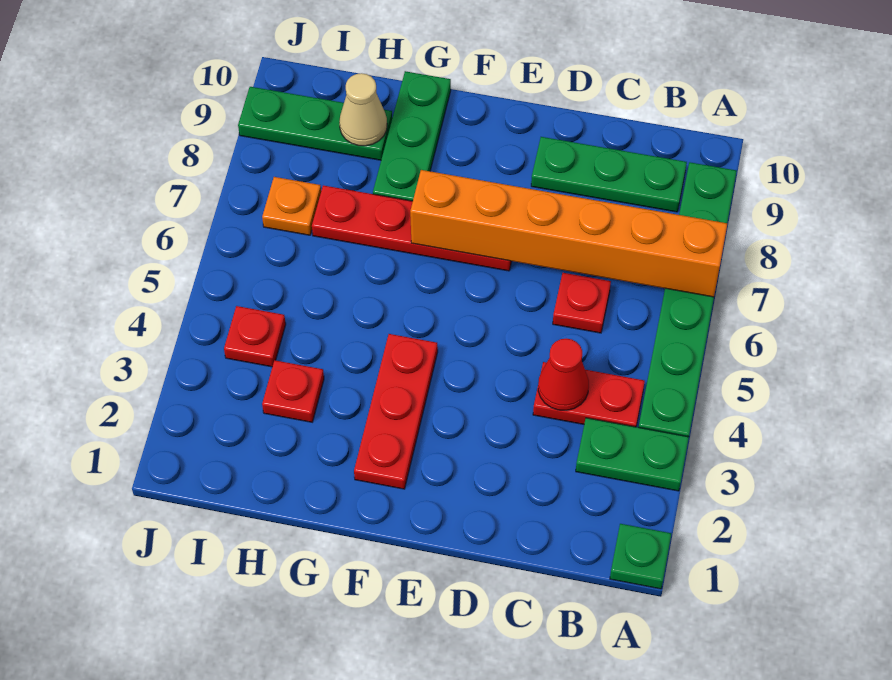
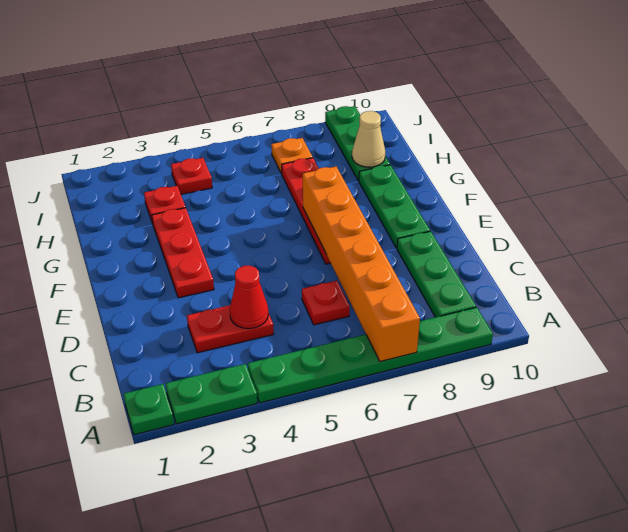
green plate A3:B3 level 1 -> green plate A2:A3 level 1
red plate B4:C4 level 1 -> red plate C3:C4 level 1
red plate F2:F4 level 1 -> red plate E3:G3 level 1
green plate G8:G10 level 1 -> green plate E9:G9 level 1

